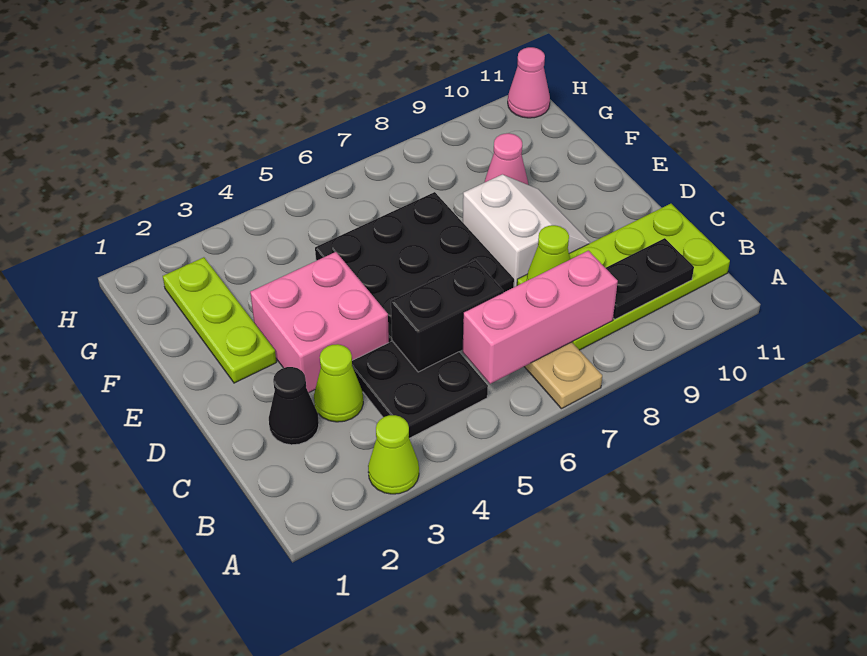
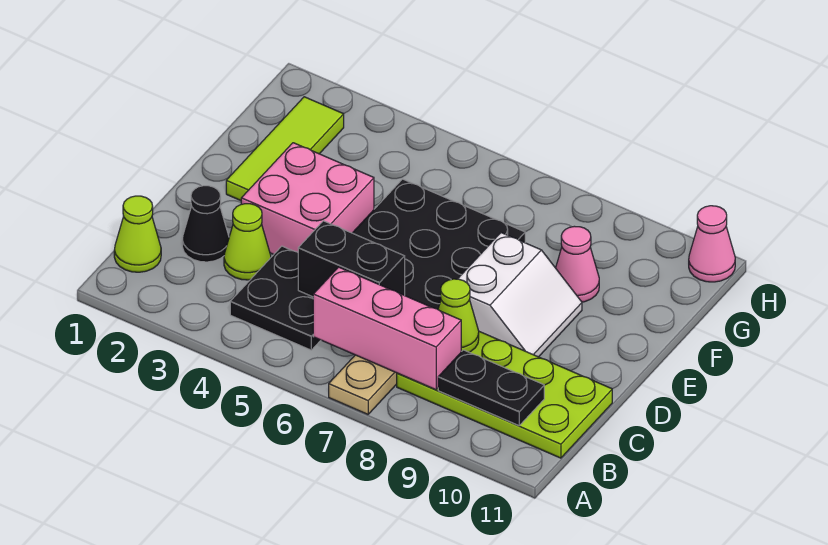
lime cone A3 level 1 -> lime cone B1 level 1
lime plate E2:G2 level 1 -> lime tile E2:G2 level 1

